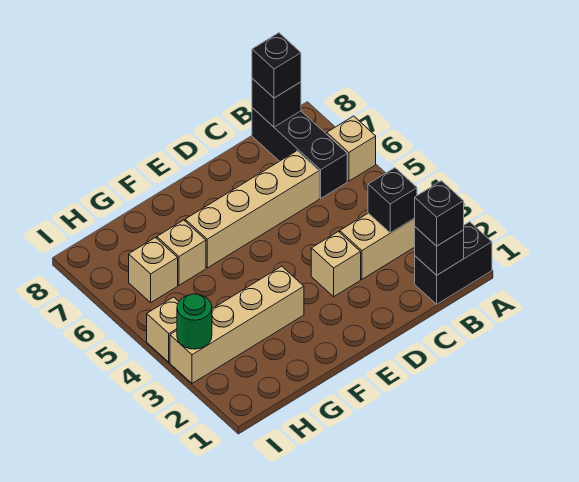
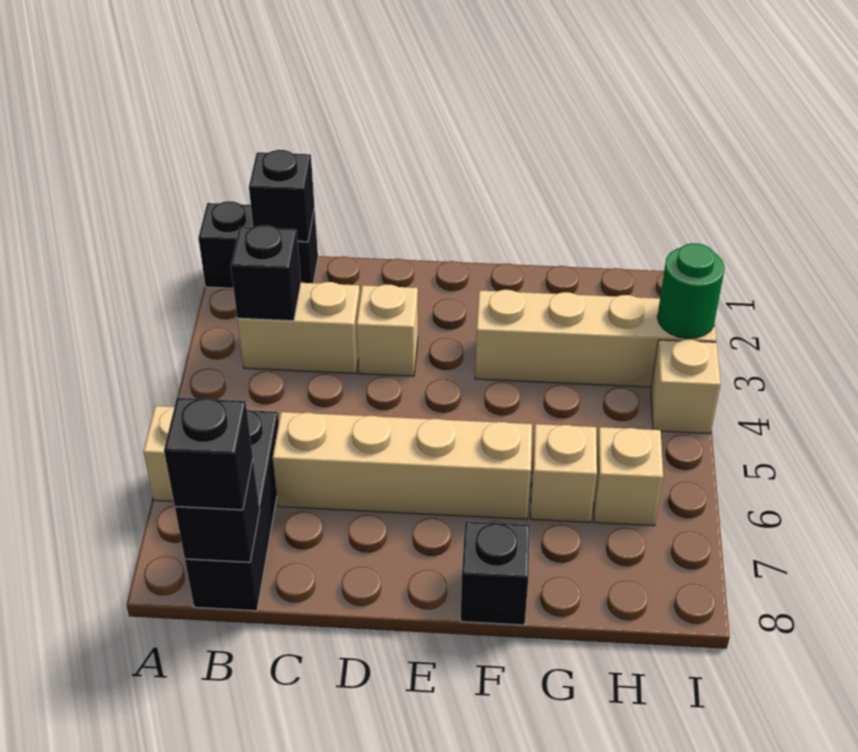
black brick B1 level 3 -> black brick F8 level 1

